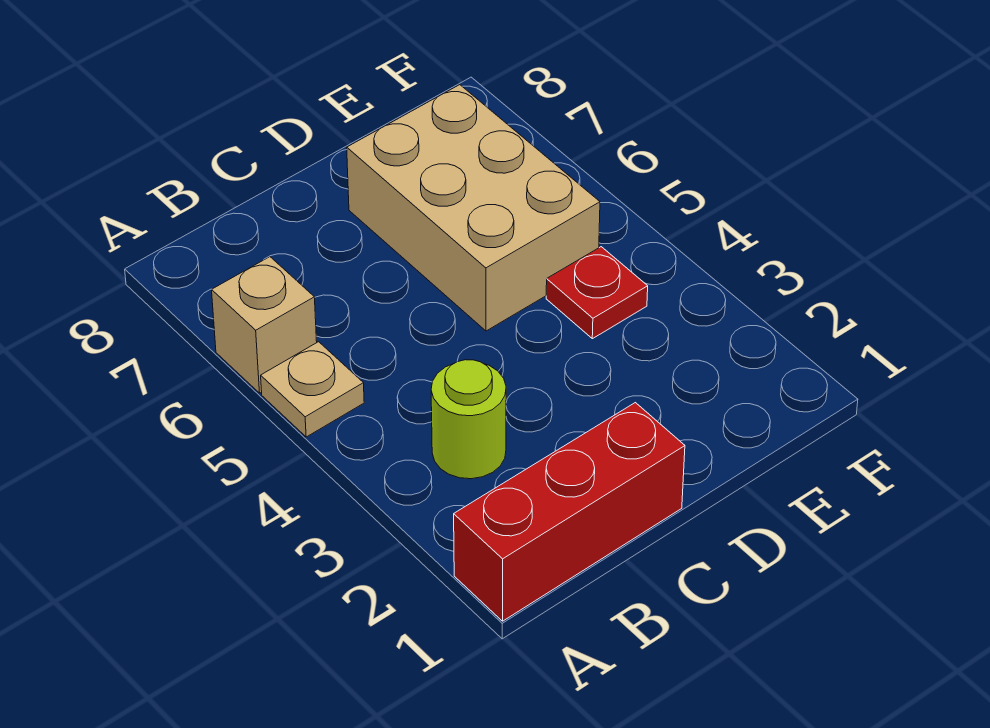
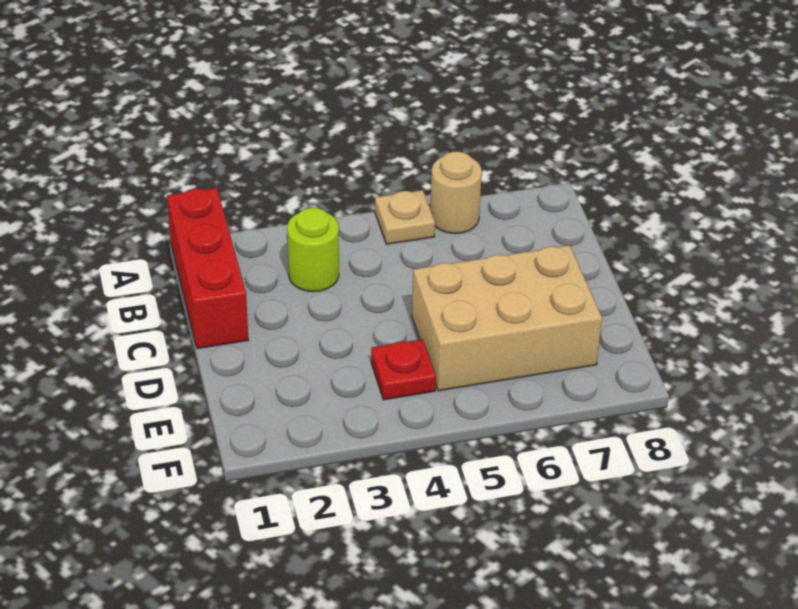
tan brick A6 level 1 -> tan round brick A6 level 1

